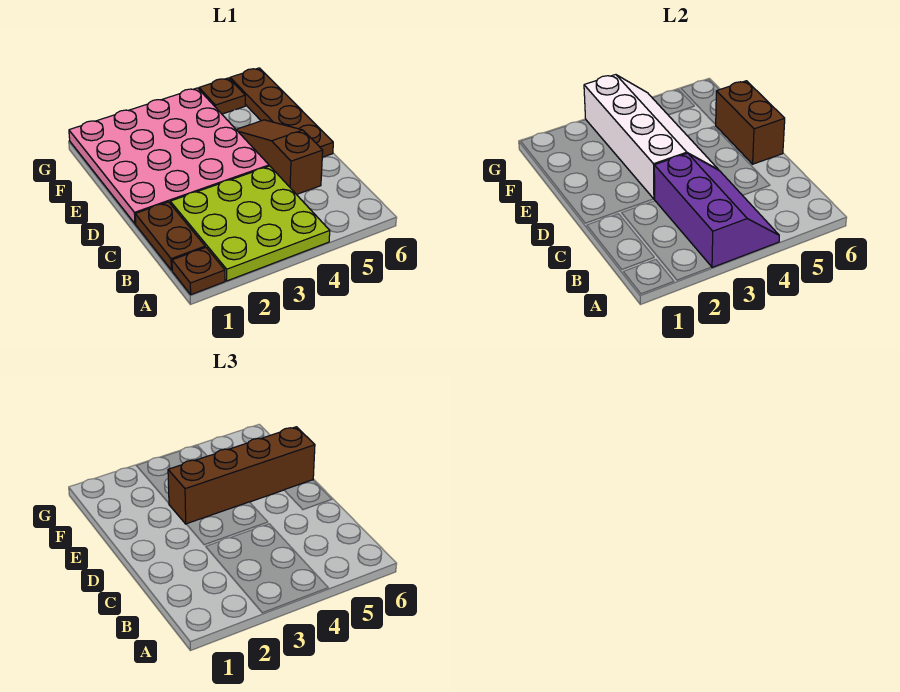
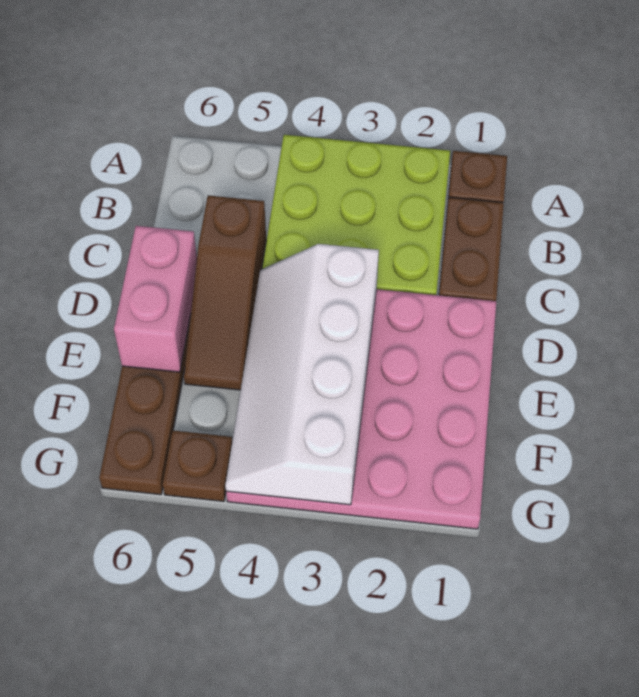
purple slope A3:C4 level 2 top 3 -> none
brown brick D6:E6 level 2 -> pink brick D6:E6 level 2
brown brick E3:E6 level 3 -> none

